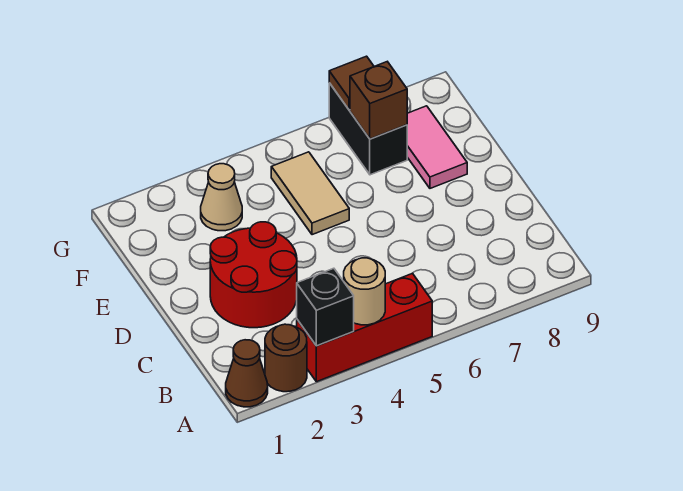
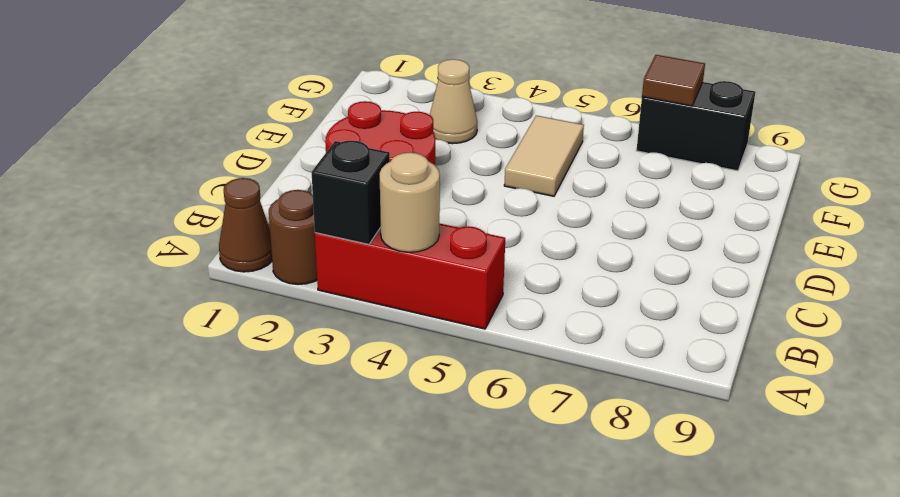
pink tile E8:F8 level 1 -> none
black brick F7:G7 level 1 -> black brick G7:G8 level 1
brown brick F7 level 2 -> none

